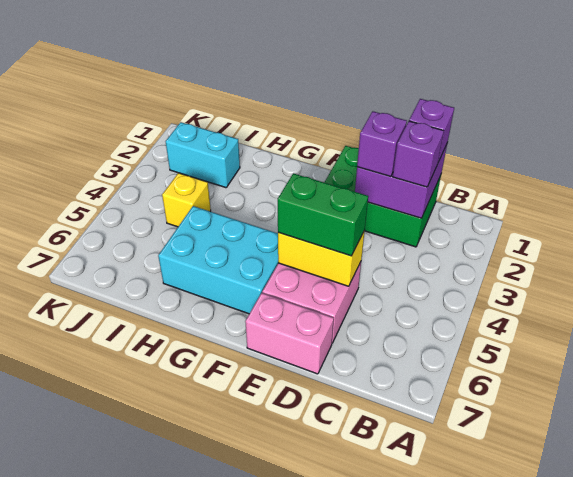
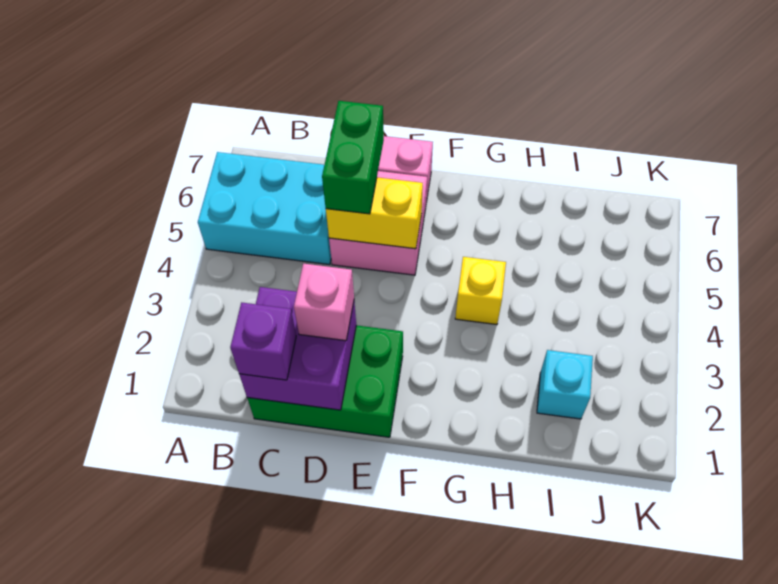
purple brick C2 level 3 -> none
purple brick D2 level 3 -> pink brick D2 level 3
green brick D5:E5 level 3 -> green brick D5:D6 level 3
cyan brick F5:H6 level 1 -> cyan brick A5:C6 level 1
cyan brick I2:J2 level 1 -> cyan brick I2 level 1
yellow brick I4 level 1 -> yellow brick G4 level 1

